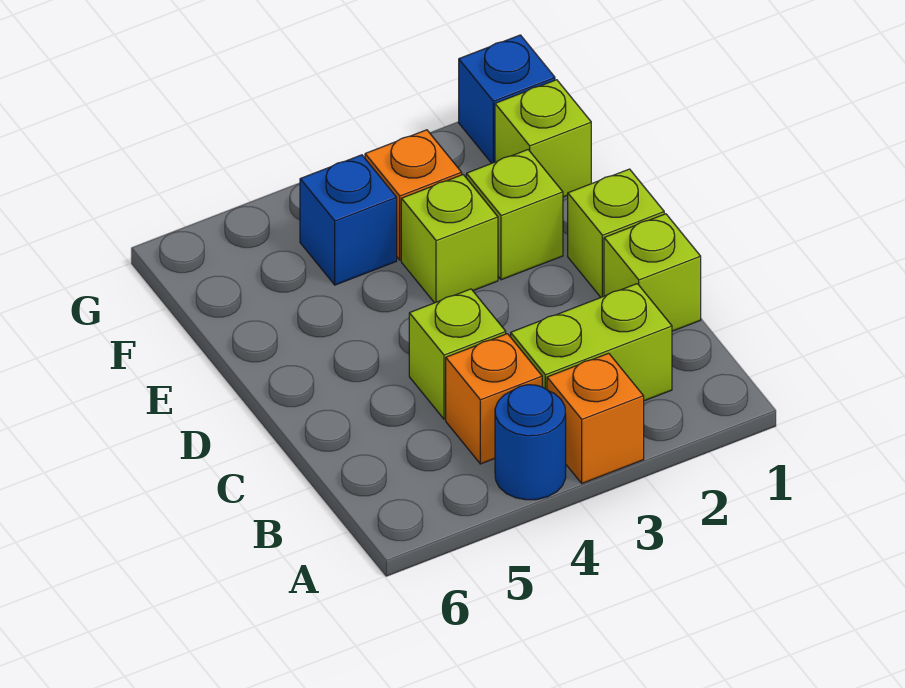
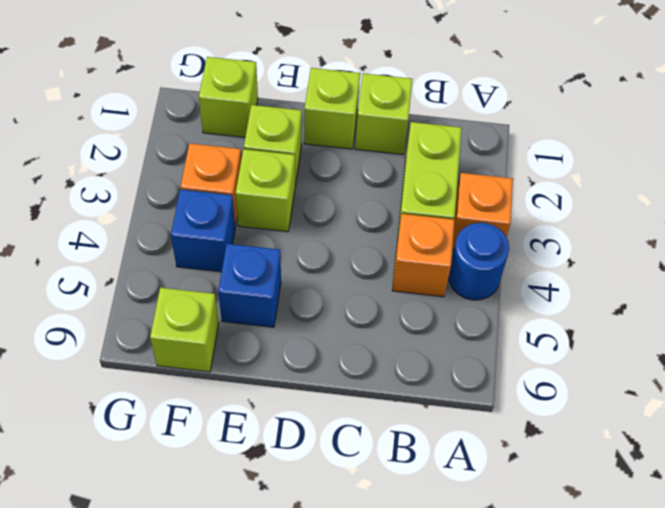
lime brick C4 level 1 -> lime brick F6 level 1
blue brick G1 level 1 -> blue brick E5 level 1

